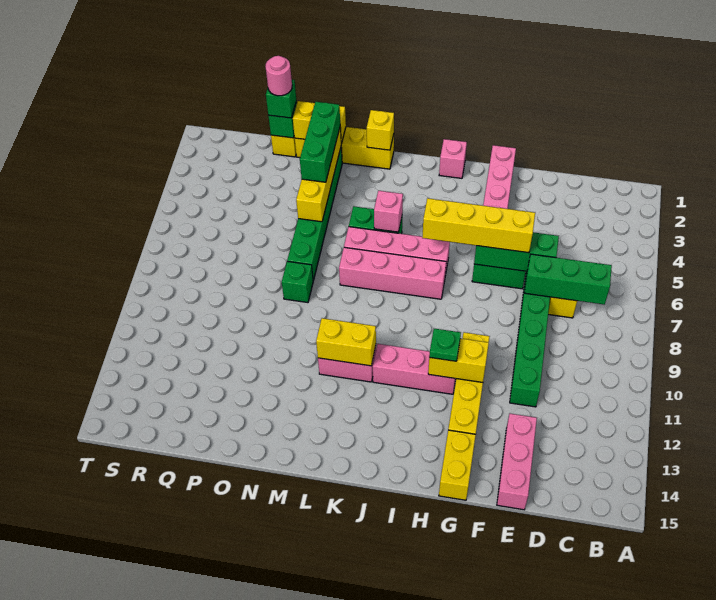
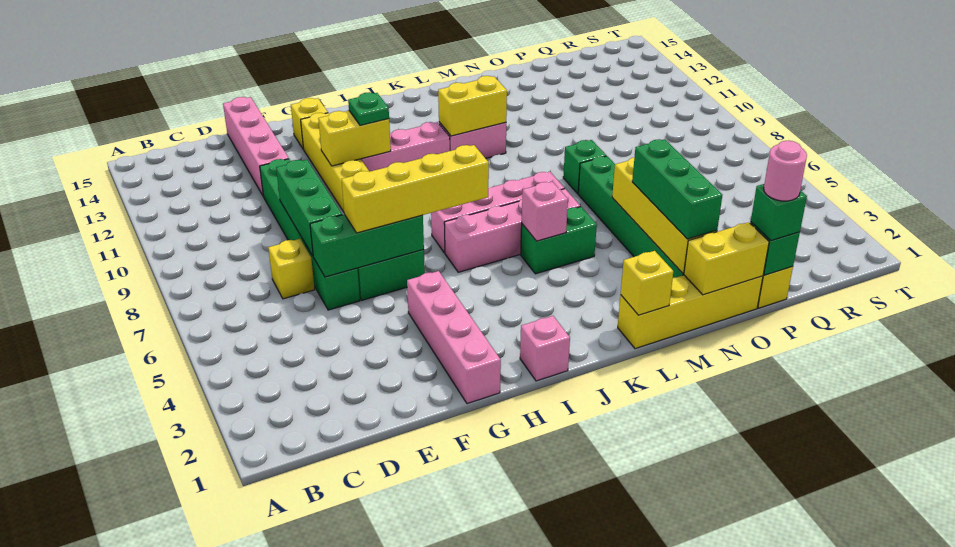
green brick C7:E7 level 2 -> green brick E7:E9 level 2
pink brick E13:E15 level 1 -> pink brick E12:E15 level 1
yellow brick G14:G15 level 1 -> yellow brick G14 level 1

